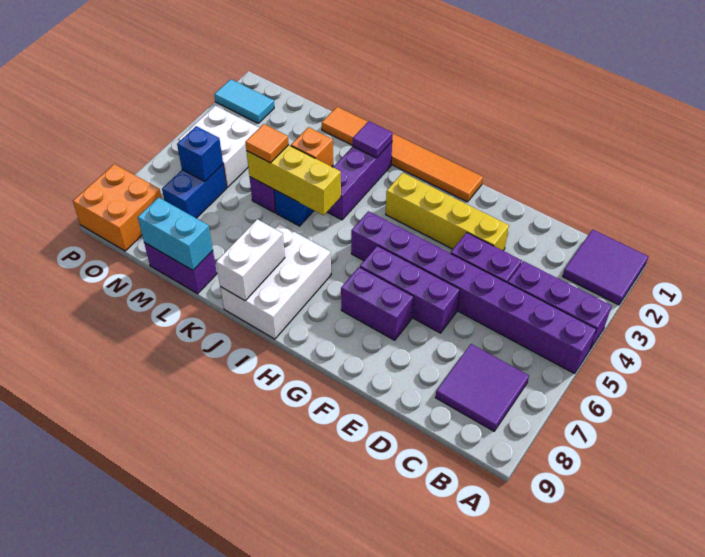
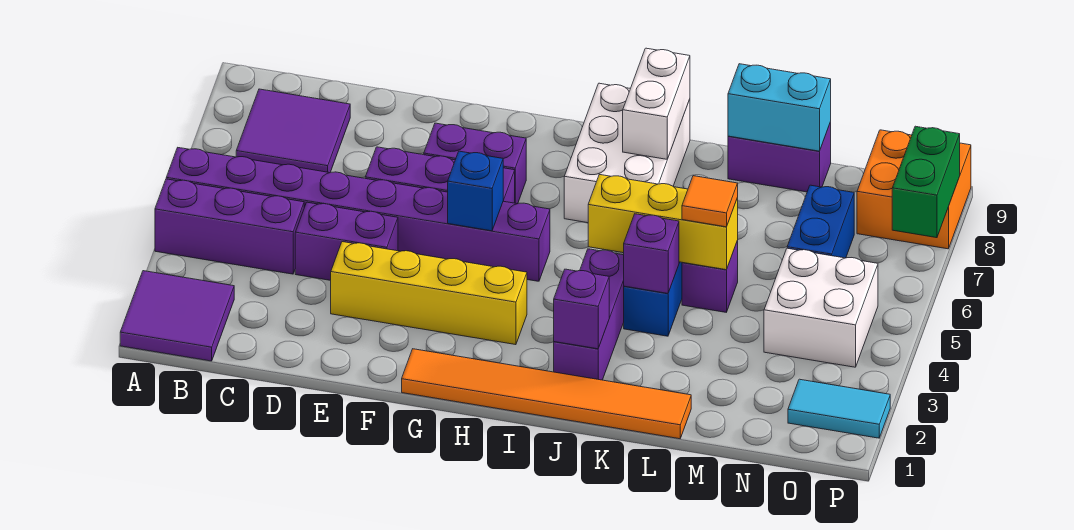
purple tile J2 level 2 -> purple brick J2 level 2
orange brick K4 level 2 -> purple brick K4 level 2
blue brick N6 level 2 -> blue brick G5 level 2
none -> green brick P7:P8 level 2

